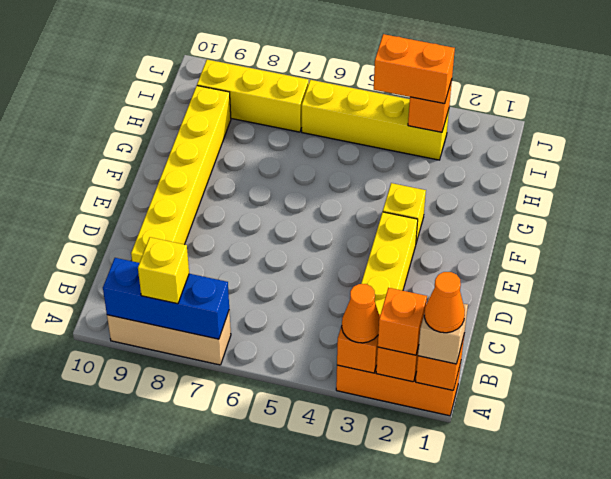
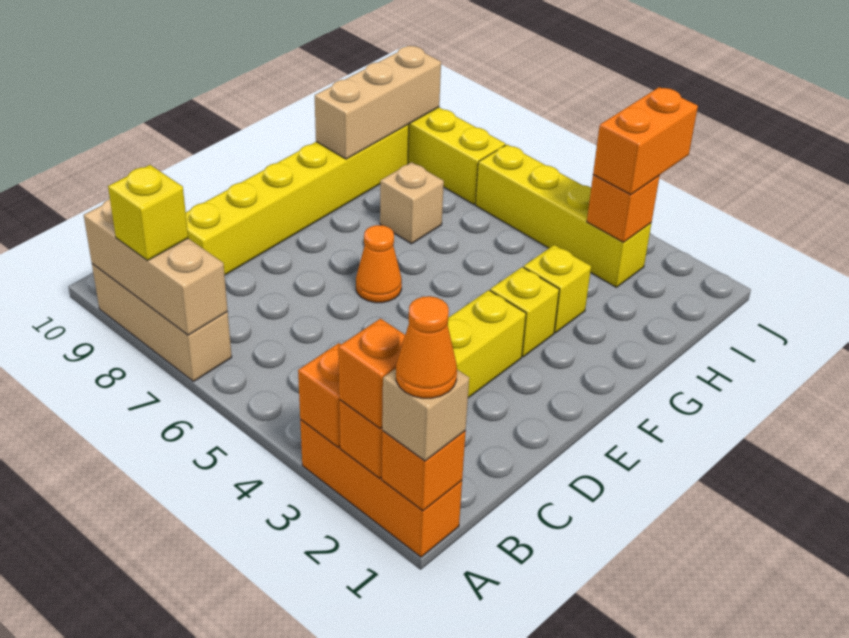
orange cone A3 level 3 -> orange cone E6 level 1
blue brick A7:A9 level 2 -> tan brick A7:A9 level 2
none -> yellow brick G3 level 1
none -> tan brick G7 level 1
none -> tan brick G9:I9 level 2
orange brick I3:I4 level 3 -> orange brick I3:J3 level 3

